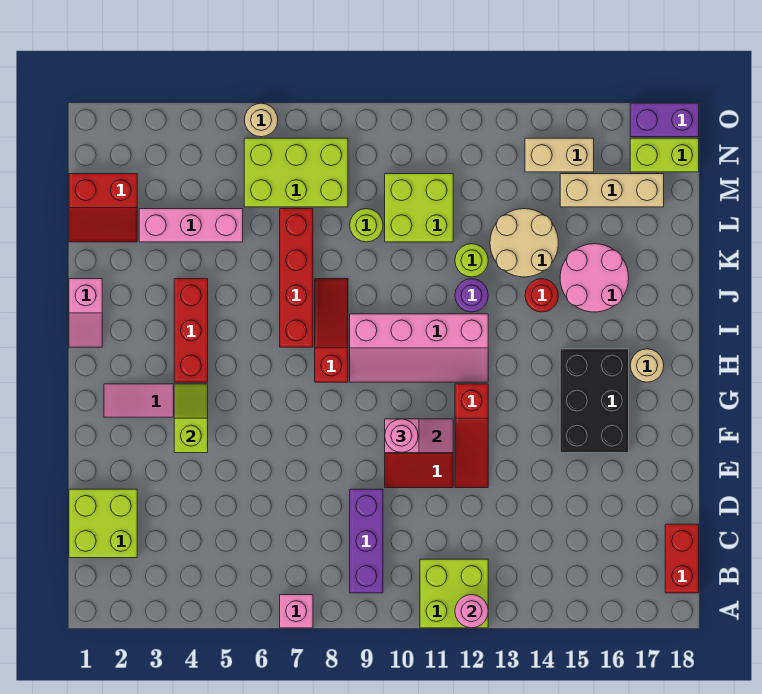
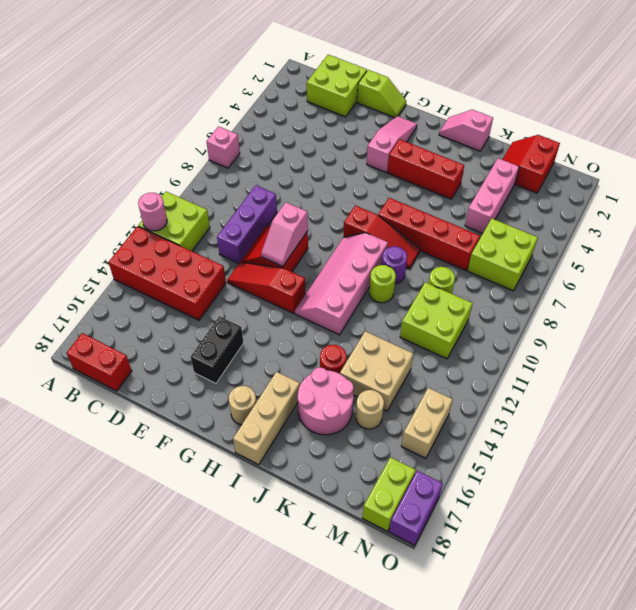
none -> red brick A13:D14 level 1
purple brick B9:D9 level 1 -> purple brick D9:D11 level 1
lime slope F4:G4 level 2 top F -> lime slope E1:F1 level 1 top E
pink round brick F10 level 3 -> none
black brick F15:H16 level 1 -> black brick F15:F16 level 1
purple round brick J12 level 1 -> purple round brick J9 level 1
lime round brick K12 level 1 -> lime round brick J10 level 1
tan round brick K13:L14 level 1 -> tan brick K13:L14 level 1
lime brick M6:N8 level 1 -> lime brick M6:N7 level 1
tan brick M15:M17 level 1 -> tan brick I16:I18 level 1
tan round brick O6 level 1 -> tan round brick L15 level 1

